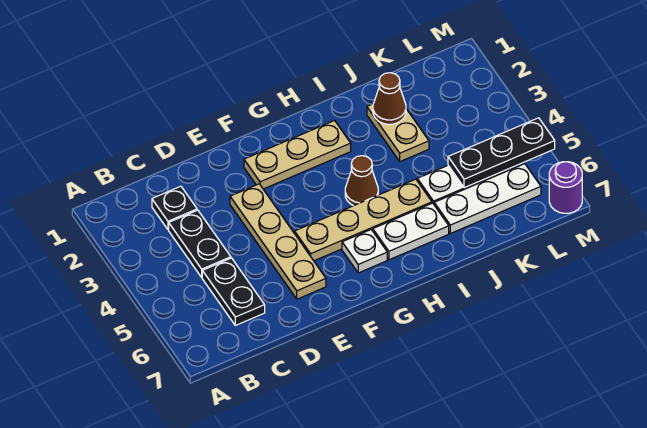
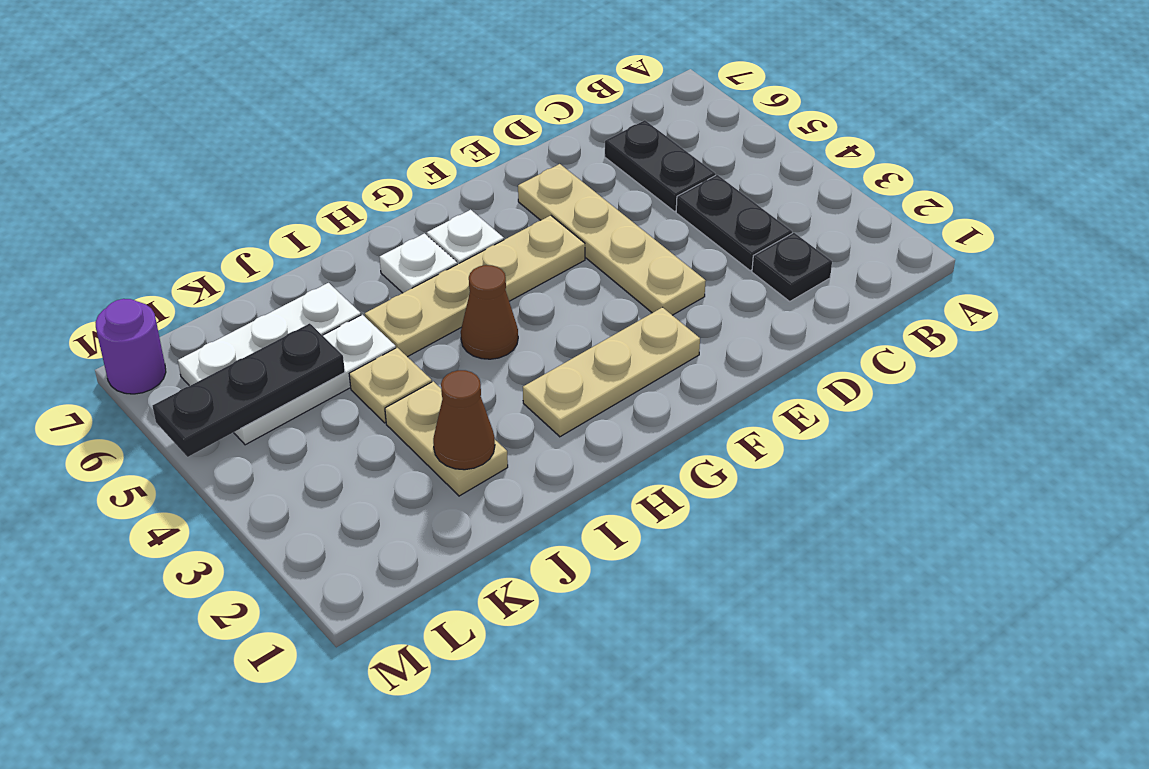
white plate H6:I6 level 1 -> white plate H6 level 1
none -> tan plate J4 level 1

